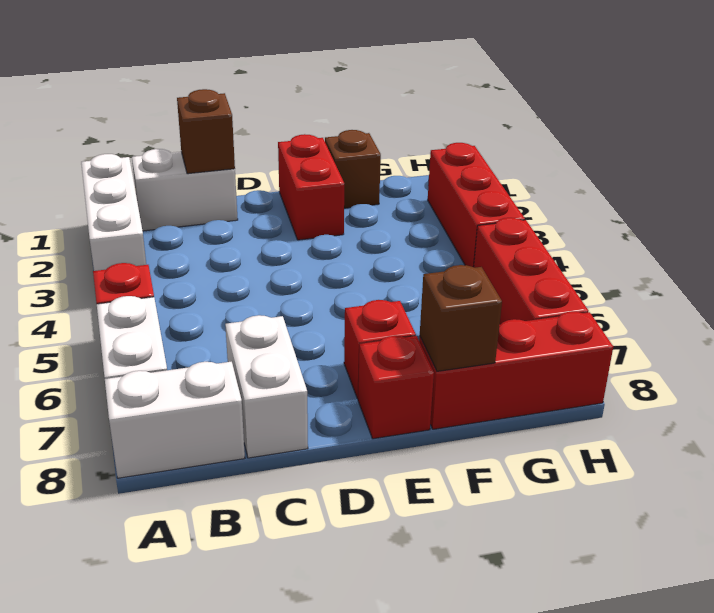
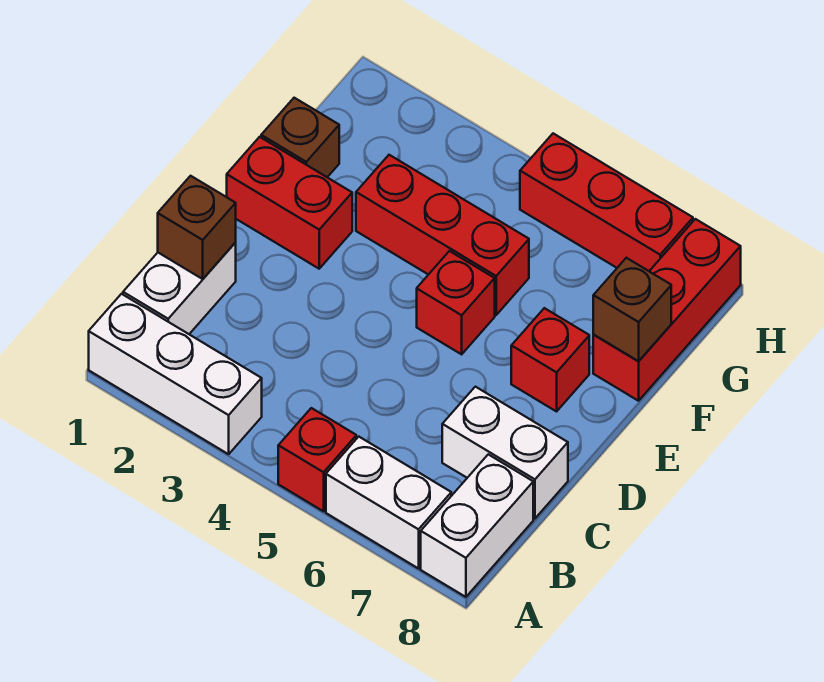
red brick E8 level 1 -> red brick E5 level 1
red brick H2:H4 level 1 -> red brick F3:F5 level 1

